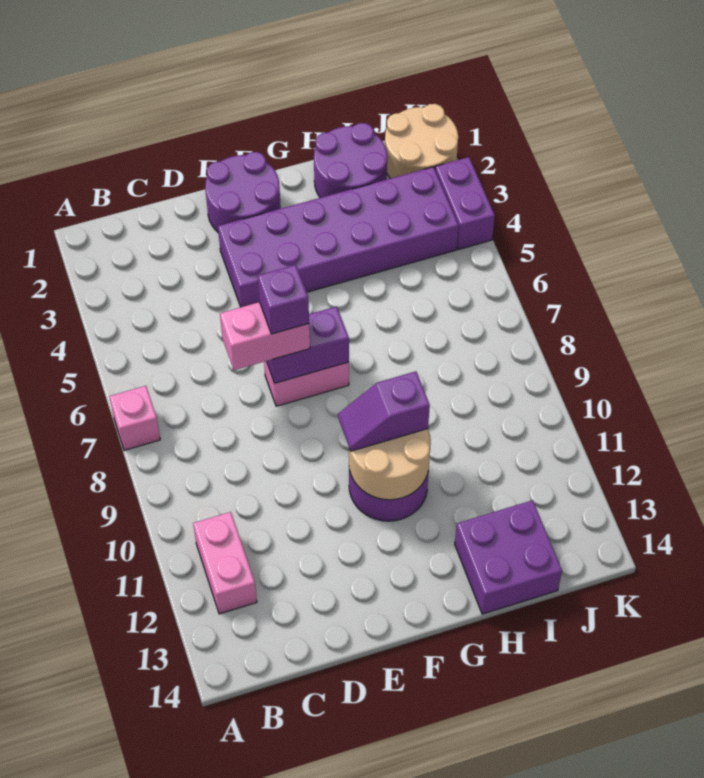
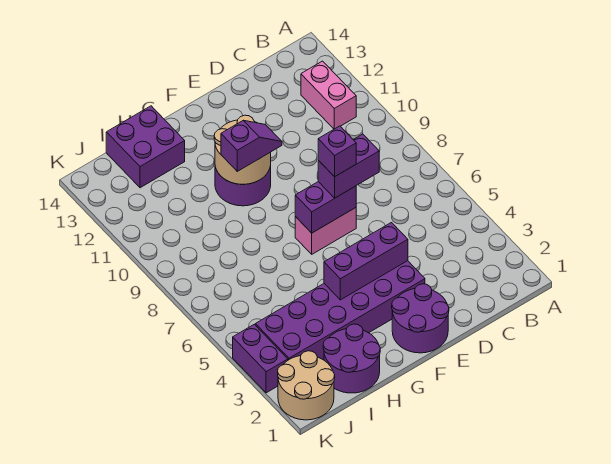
pink brick A7 level 1 -> none
pink brick D7:E7 level 3 -> purple brick D7:E7 level 3
none -> purple brick E4:G4 level 2

